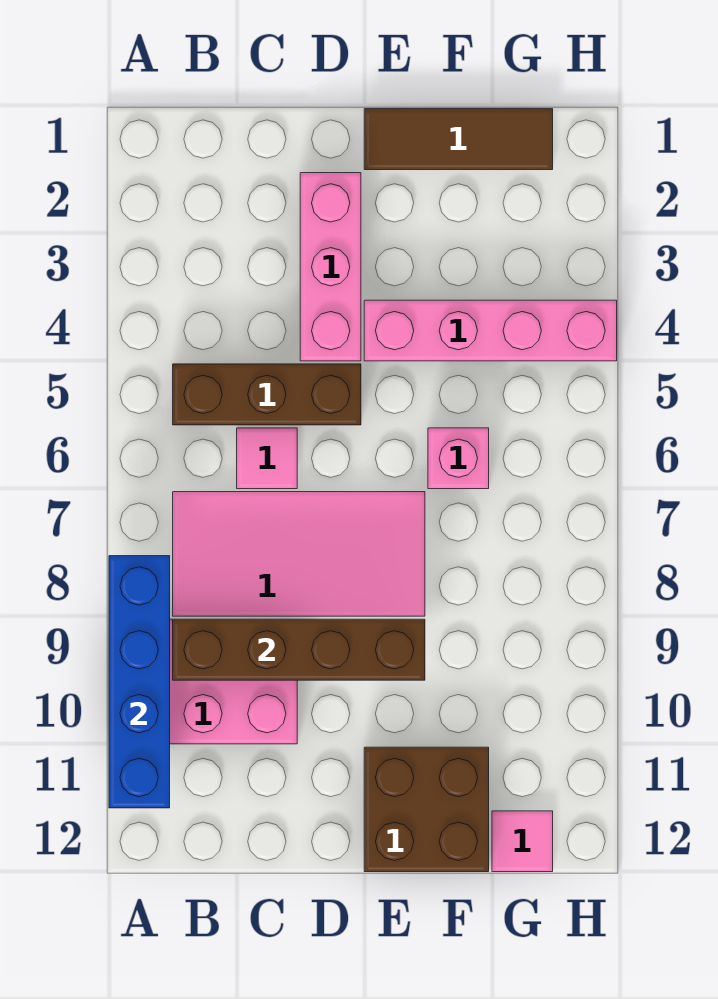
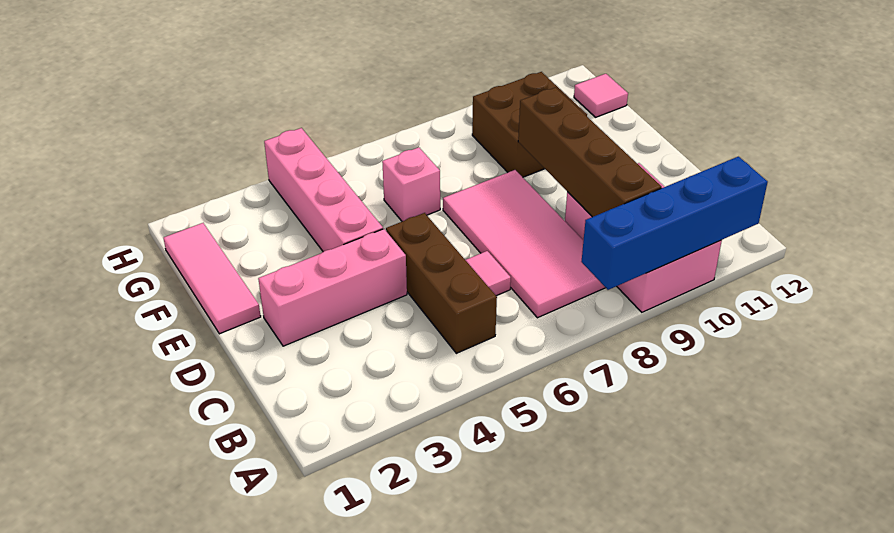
brown tile E1:G1 level 1 -> pink tile E1:G1 level 1
brown brick E11:F12 level 1 -> brown brick F9:G10 level 1

